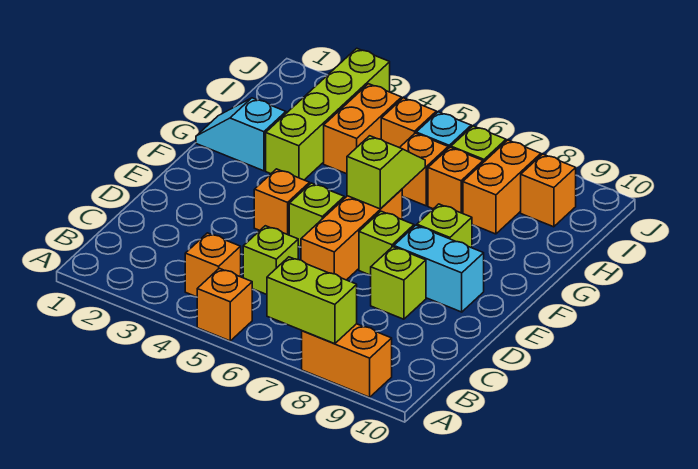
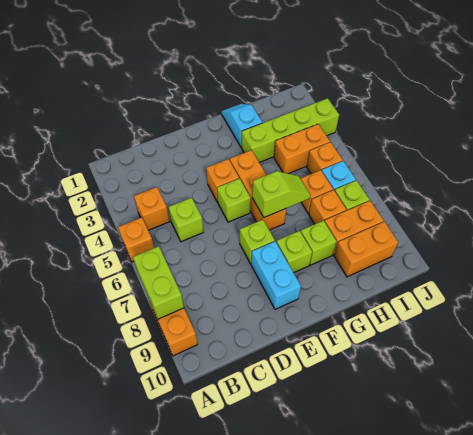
orange brick D6:F6 level 1 -> orange brick F4:F6 level 1
lime brick D8 level 1 -> lime brick G8 level 1
orange brick I9 level 1 -> orange brick H9:I9 level 1

